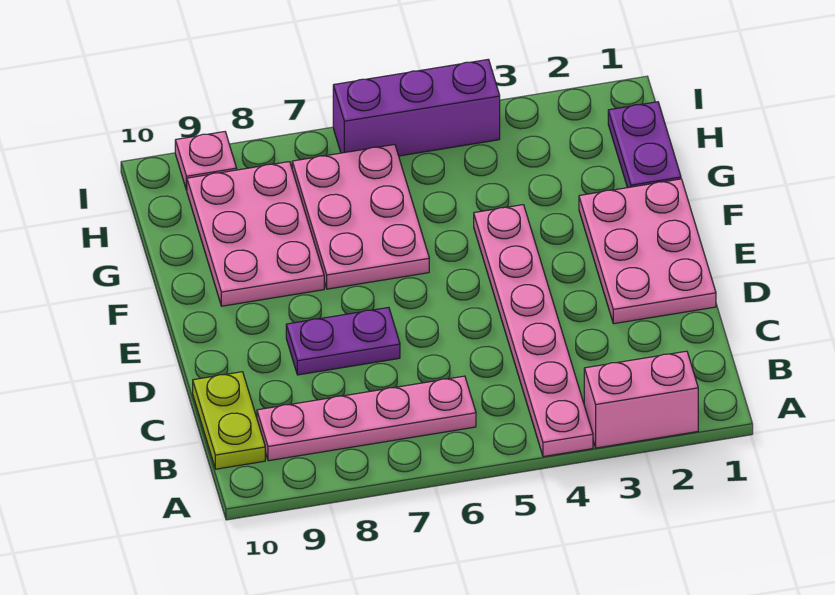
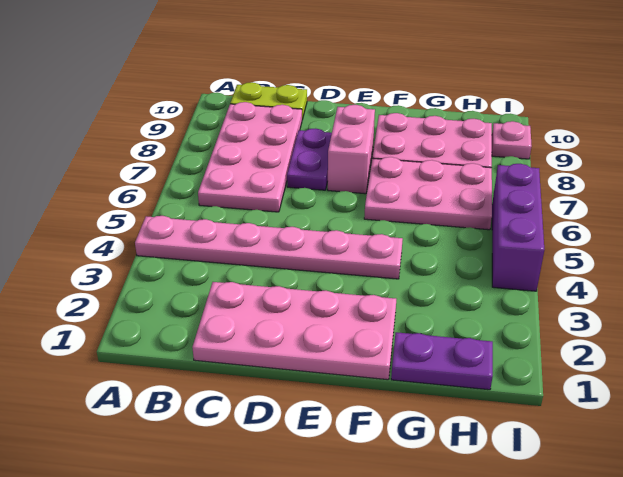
pink brick A2:A3 level 1 -> pink brick E7:E8 level 1
pink plate B6:B9 level 1 -> pink plate B6:C9 level 1
pink plate D1:F2 level 1 -> pink plate C1:F2 level 1

